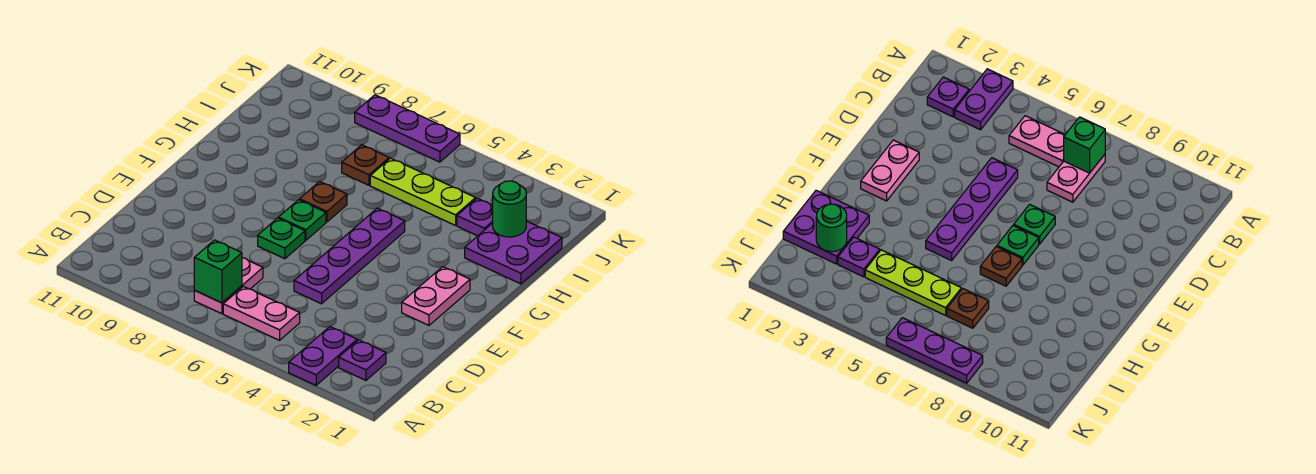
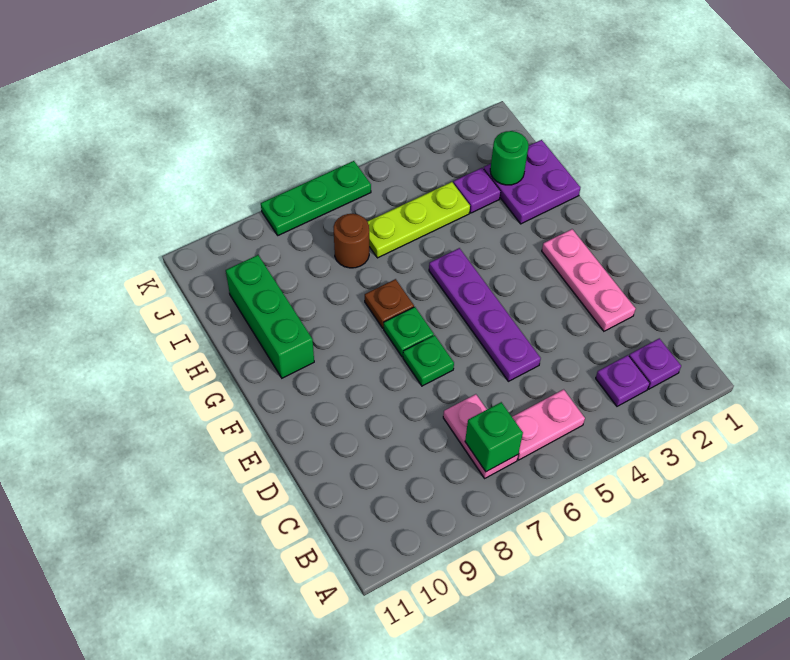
purple plate A3:B3 level 1 -> purple plate B3 level 1
pink plate E2:F2 level 1 -> pink plate D2:F2 level 1
none -> green brick G10:I10 level 1
brown plate I7 level 1 -> brown round brick I7 level 1
purple plate K6:K8 level 1 -> green plate K6:K8 level 1

